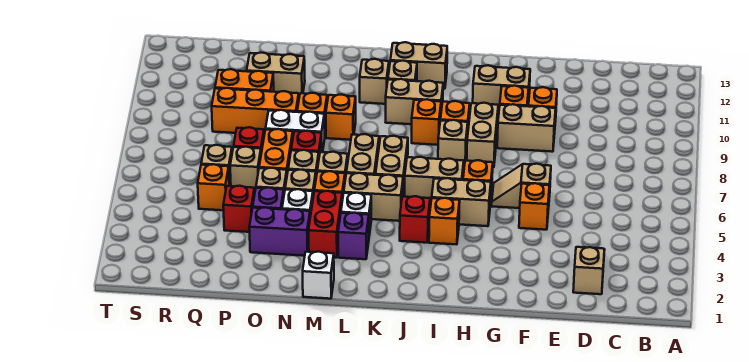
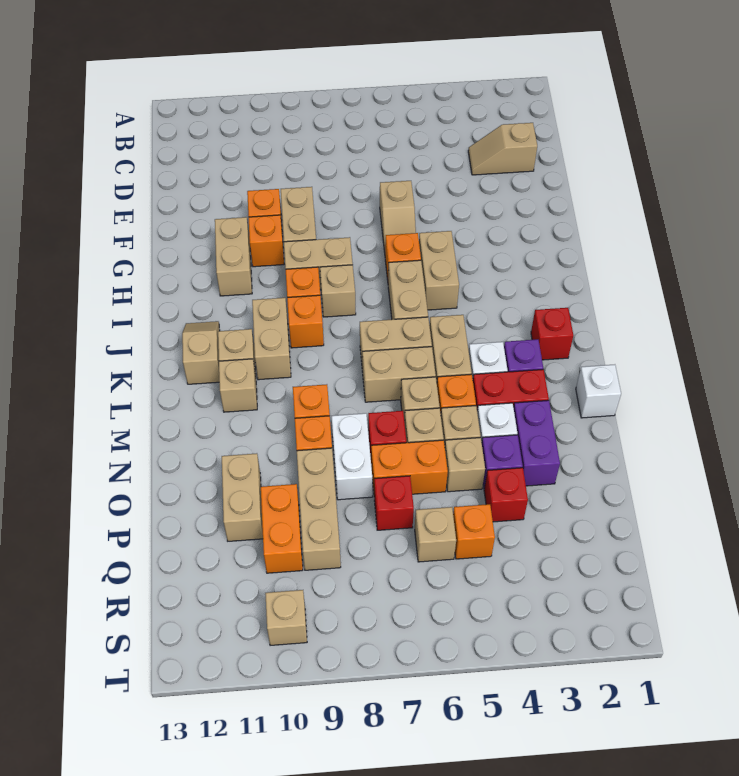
orange brick F5 level 1 -> none
orange brick I4 level 1 -> none
red brick J4 level 1 -> red brick K2 level 1
tan brick J12:K12 level 1 -> tan slope J12:K12 level 1 top K
orange brick O9:Q9 level 1 -> tan brick O9:Q9 level 1
tan brick P6 level 1 -> tan brick S10 level 1

